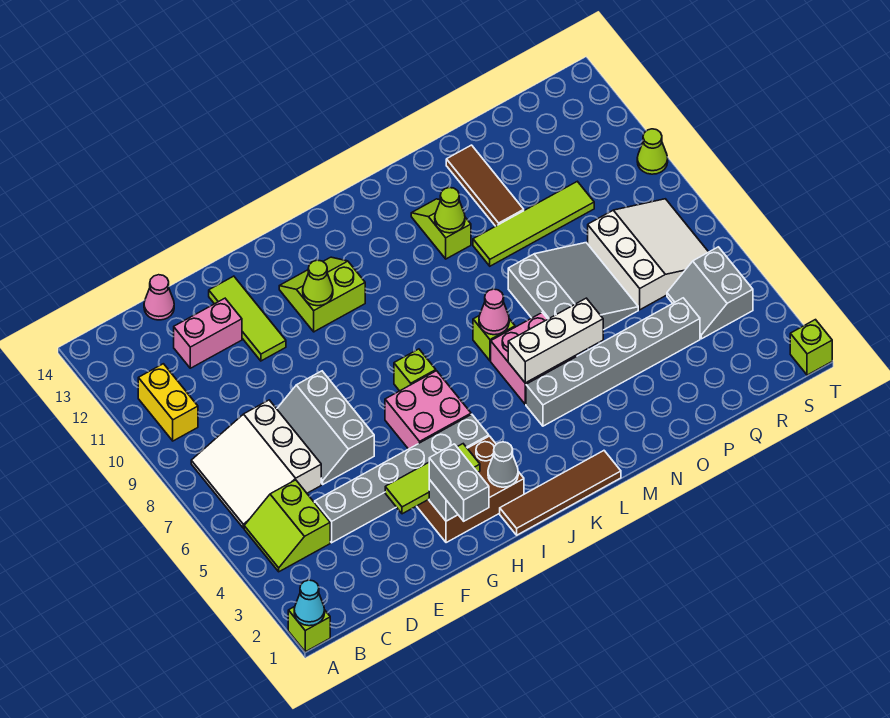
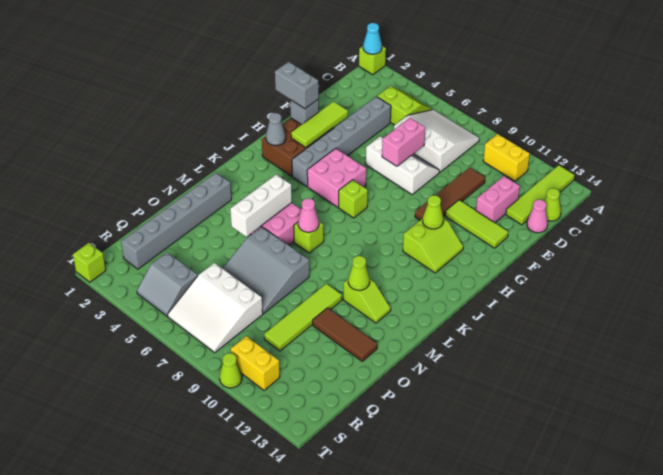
none -> lime tile A13:D13 level 1
none -> lime cone C14 level 1
grey slope E6:F8 level 1 top F -> white slope E6:F8 level 1 top F
none -> pink brick E7:F7 level 2
brown tile I1:L1 level 1 -> brown tile D10:G10 level 1
grey brick L4:Q4 level 1 -> grey brick M2:R2 level 1
grey slope R4:S5 level 1 top S -> grey slope R4:S5 level 1 top R
none -> yellow brick S10:S11 level 1

